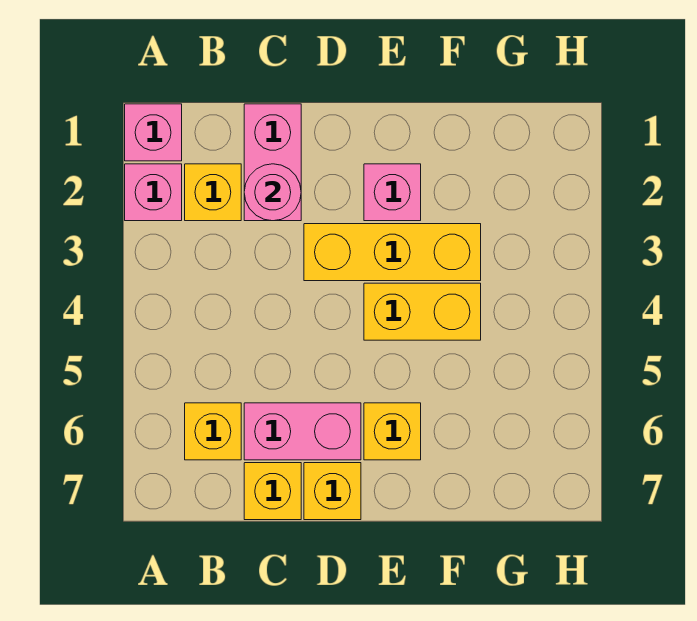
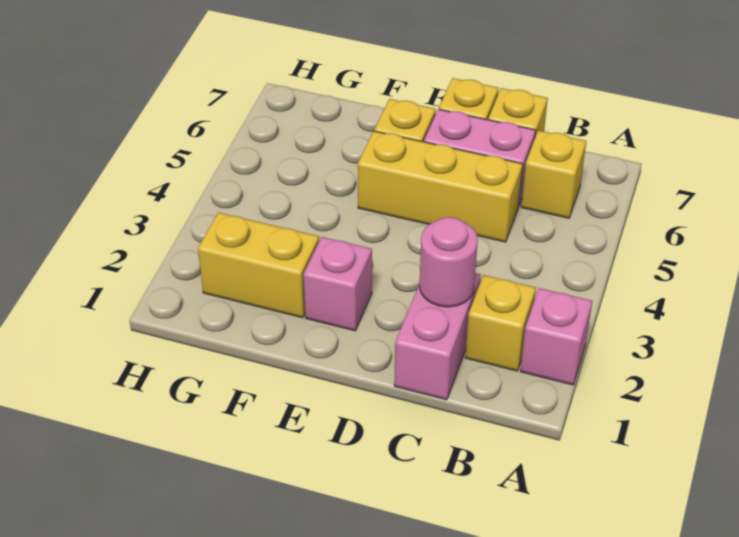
pink brick A1 level 1 -> none
yellow brick D3:F3 level 1 -> yellow brick C5:E5 level 1
yellow brick E4:F4 level 1 -> yellow brick F2:G2 level 1

